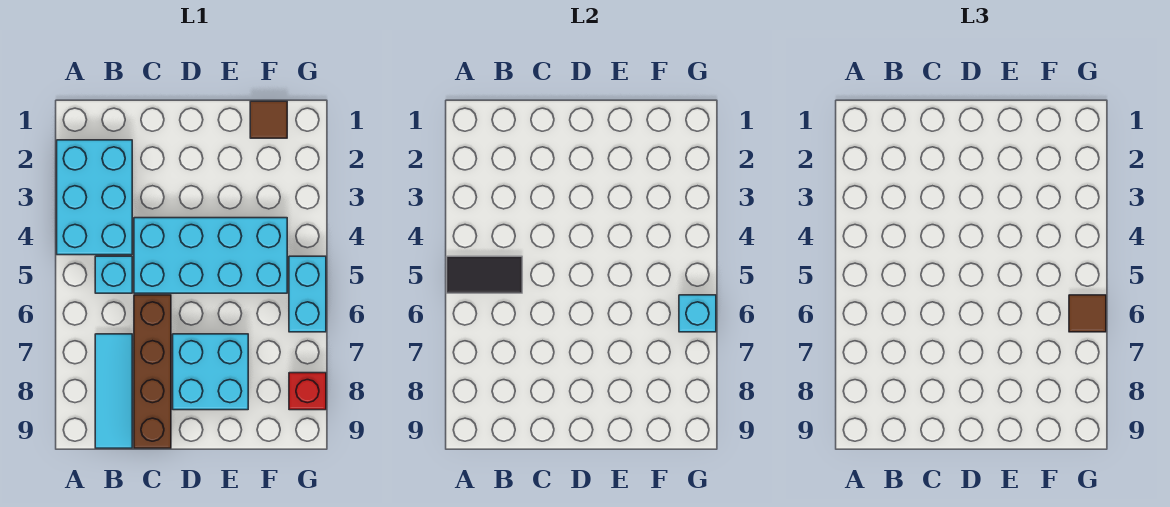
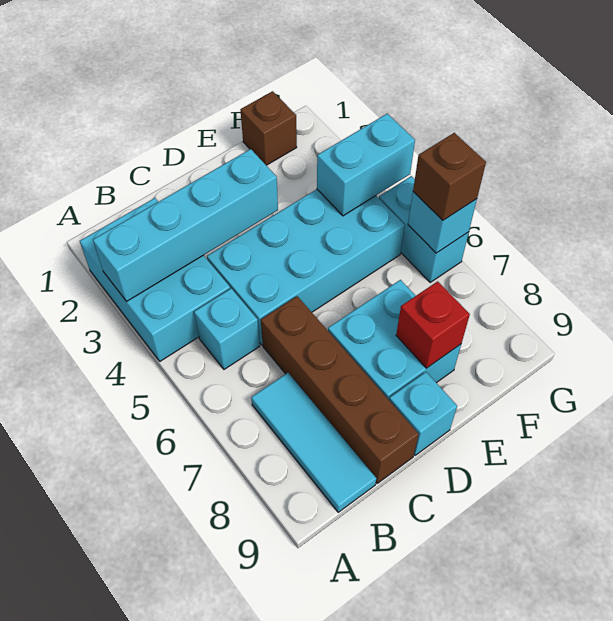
none -> cyan brick A3:D3 level 2
black tile A5:B5 level 2 -> none
none -> cyan brick D9 level 1
brown tile F1 level 1 -> brown brick F1 level 1
none -> cyan brick F4:G4 level 2
brown tile G6 level 3 -> brown brick G6 level 3
red brick G8 level 1 -> red brick E8 level 2

